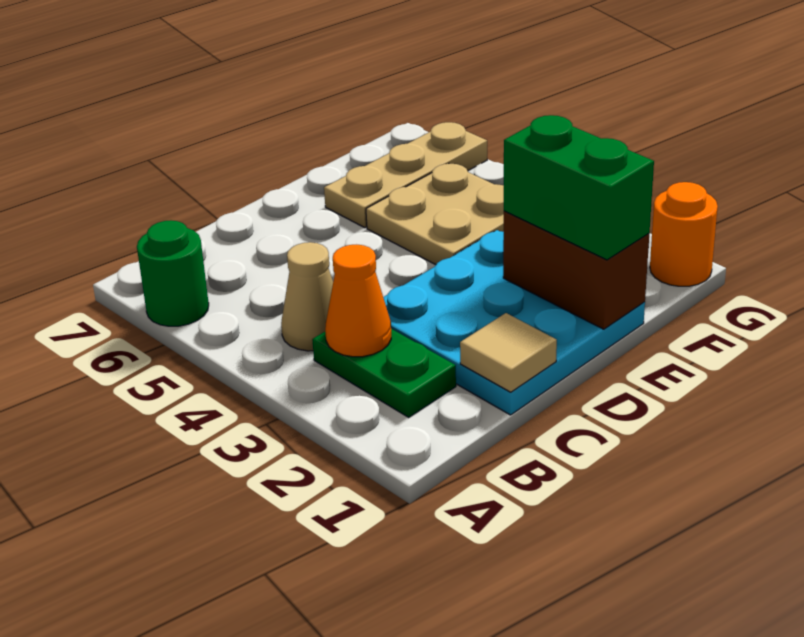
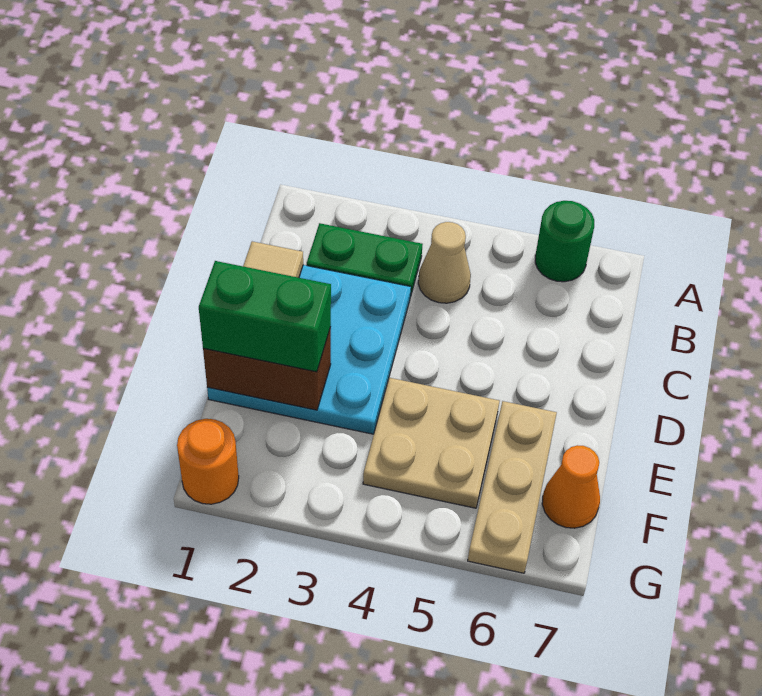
orange cone B3 level 2 -> orange cone F7 level 1

